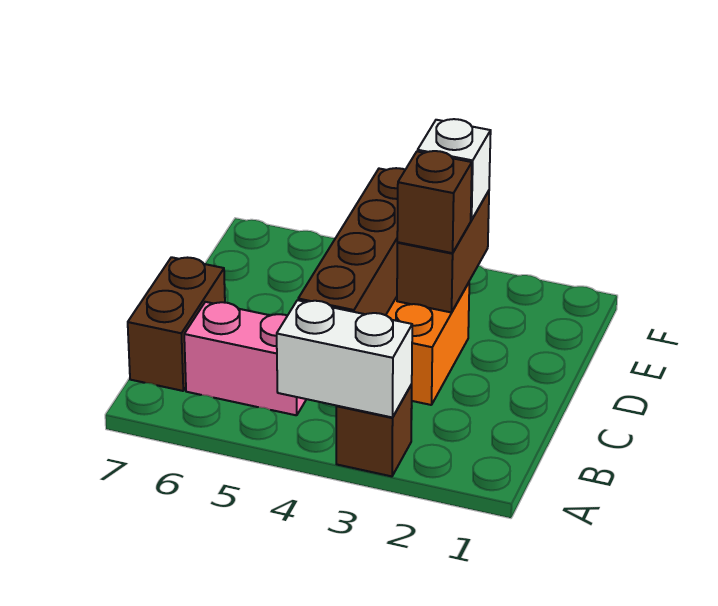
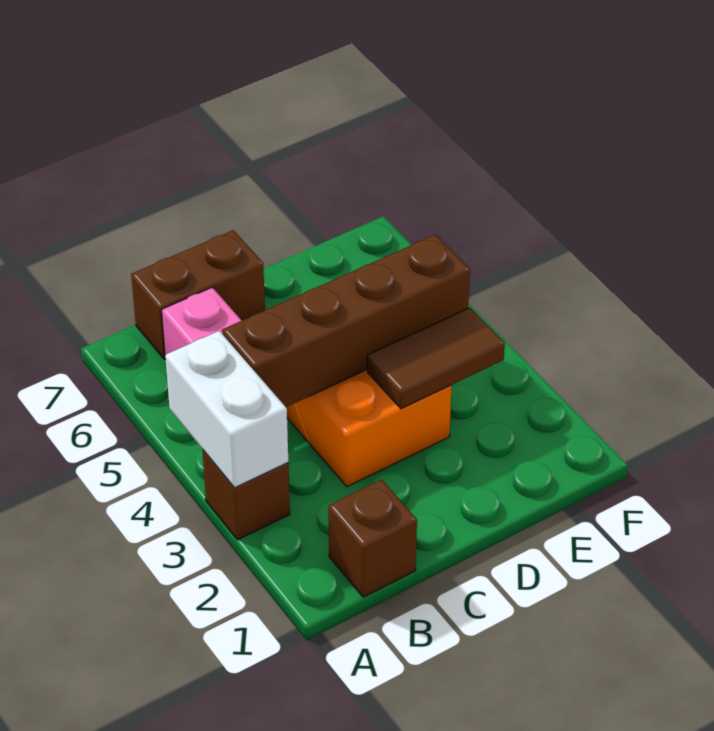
brown brick D3:E3 level 2 -> brown tile D3:E3 level 2
brown brick D3 level 3 -> brown brick B1 level 1
white brick E3 level 3 -> none

